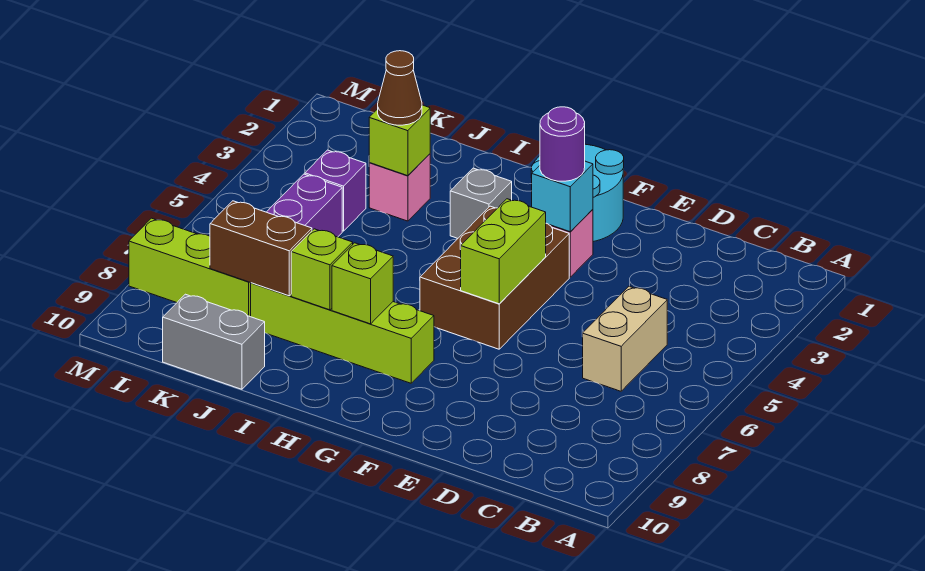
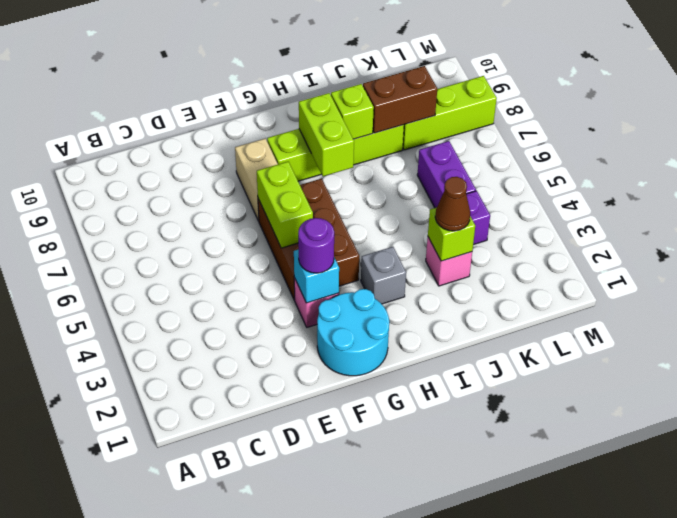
tan brick C5:C6 level 1 -> tan brick F7:F8 level 1
lime brick H8 level 2 -> lime brick H7:H8 level 2
grey brick J10:K10 level 1 -> none

